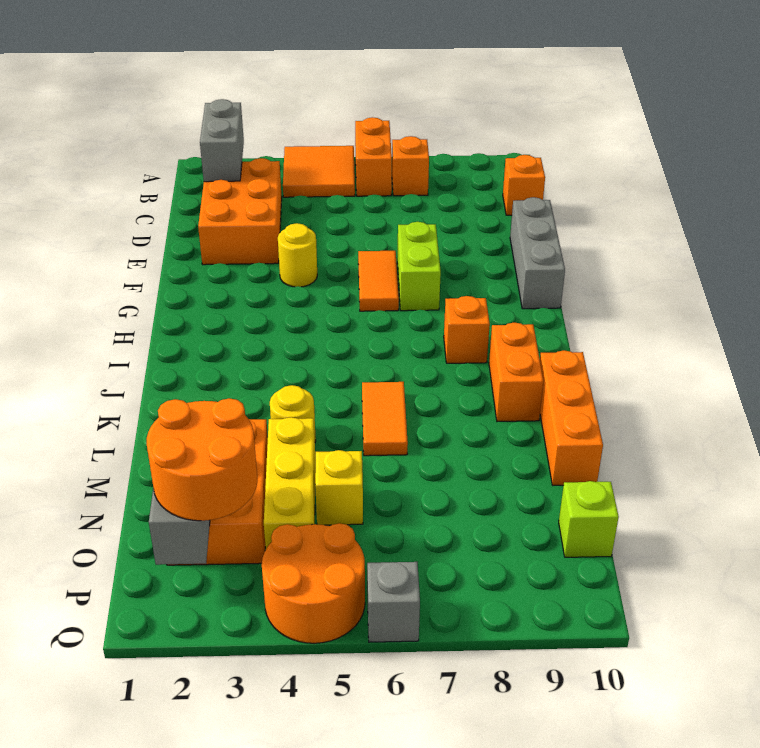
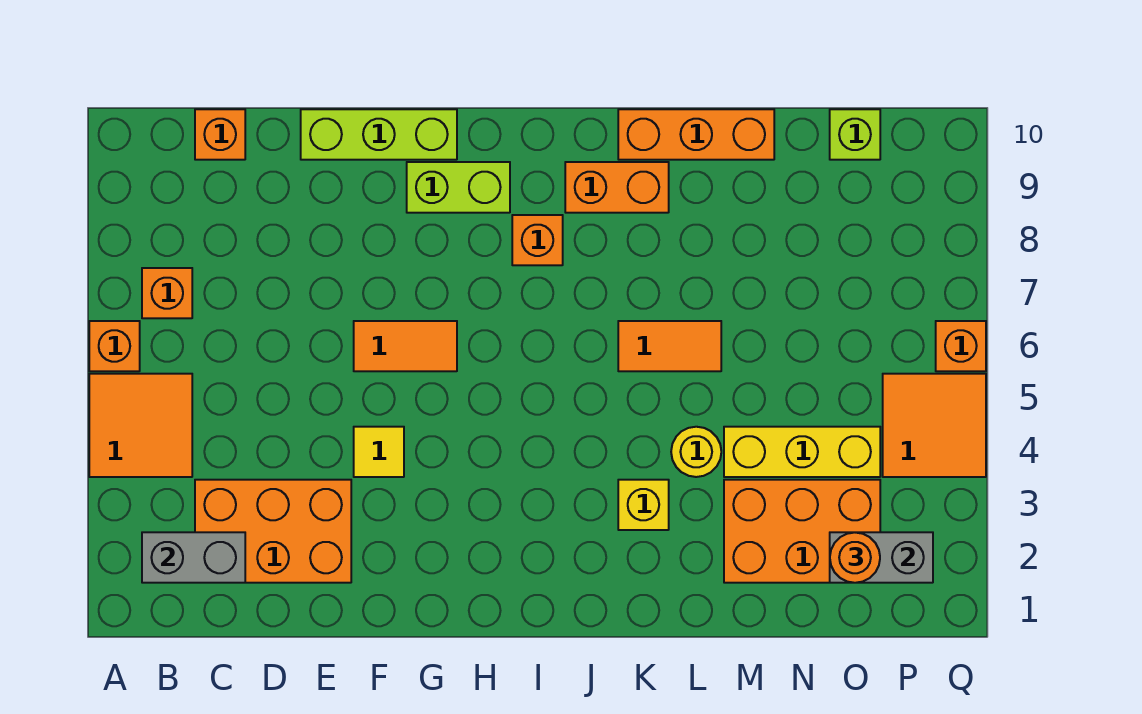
orange brick A6:B6 level 1 -> orange brick A6 level 1
grey brick E10:G10 level 1 -> lime brick E10:G10 level 1
yellow round brick F4 level 1 -> yellow tile F4 level 1
lime brick F7:G7 level 1 -> lime brick G9:H9 level 1
yellow brick N5 level 1 -> yellow brick K3 level 1
orange round brick O2:P3 level 3 -> orange round brick O2 level 3
orange round brick P4:Q5 level 1 -> orange tile P4:Q5 level 1
grey brick Q6 level 1 -> orange brick Q6 level 1

